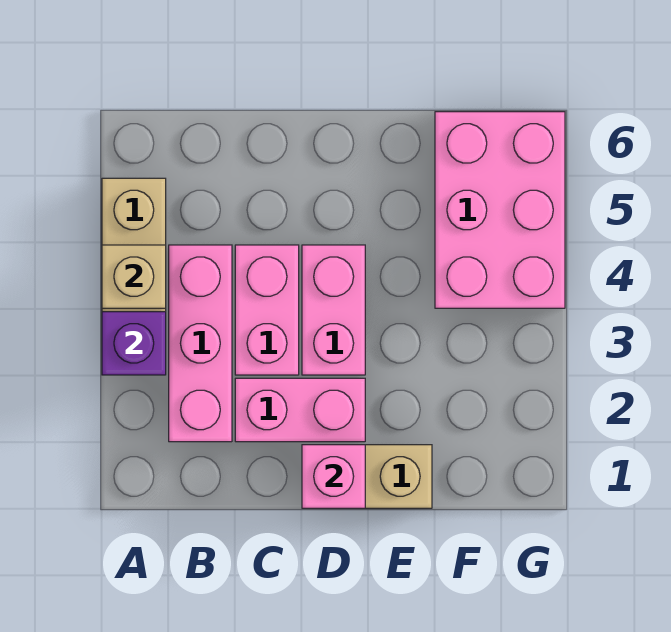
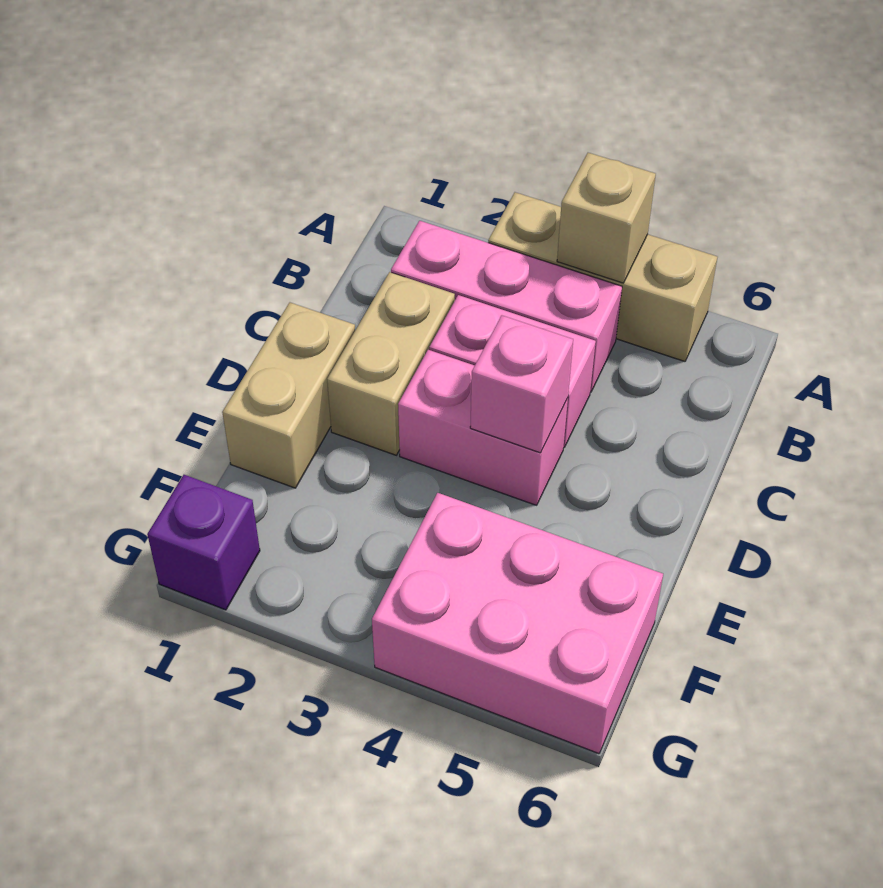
purple brick A3 level 2 -> purple brick G1 level 1
pink brick C2:D2 level 1 -> tan brick C2:D2 level 1
pink brick D1 level 2 -> pink brick D4 level 2

